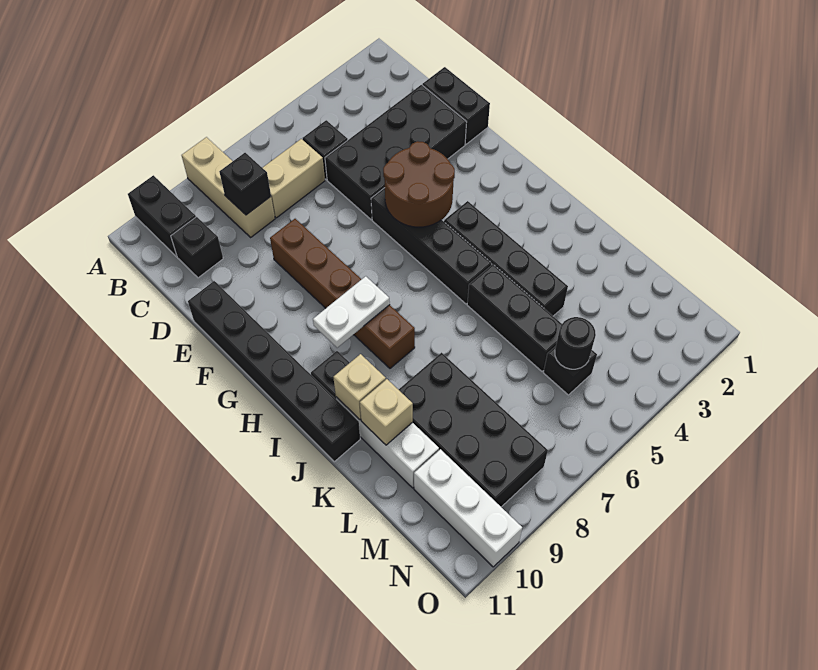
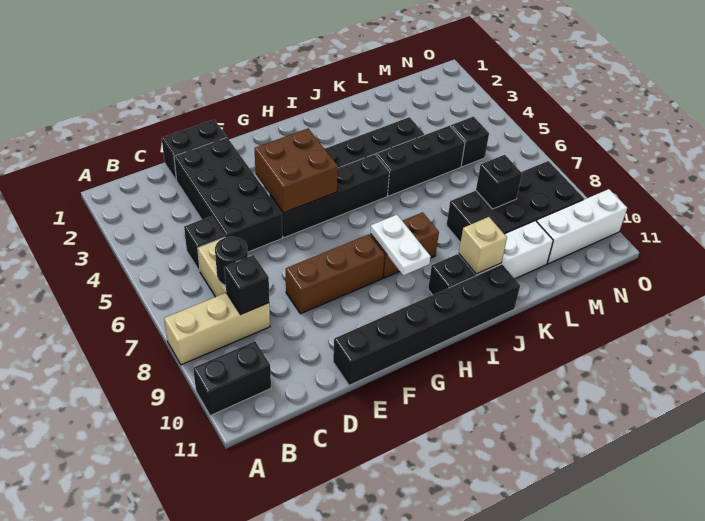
black brick C10 level 1 -> black brick L8 level 2
brown round brick F4:G5 level 2 -> brown brick F4:G5 level 2
tan brick K10 level 2 -> none
black round brick M5 level 2 -> black round brick C7 level 2

